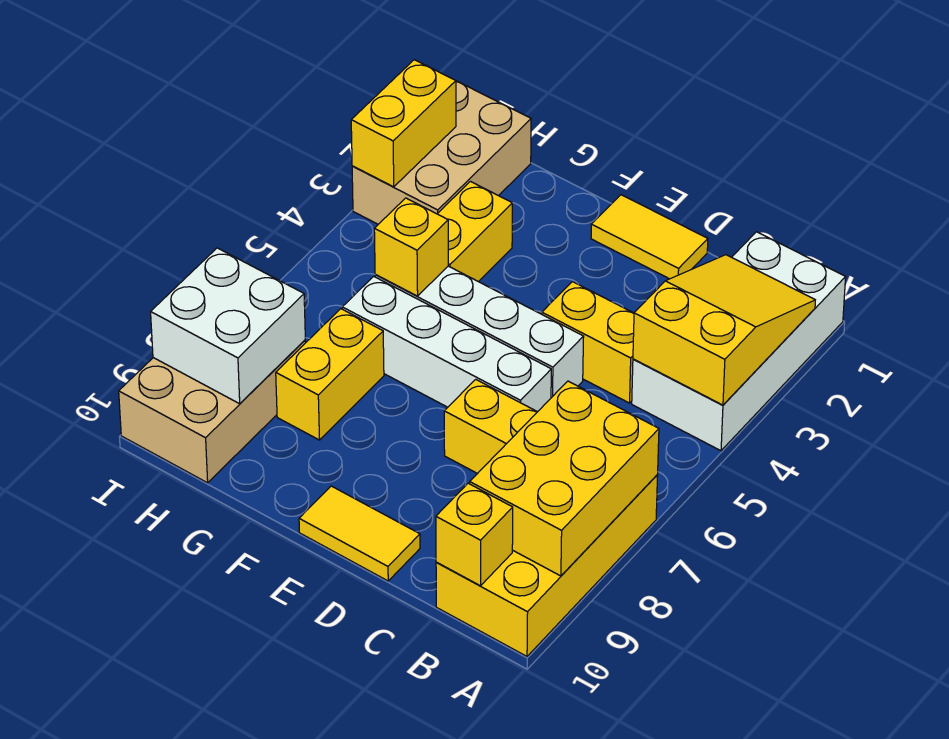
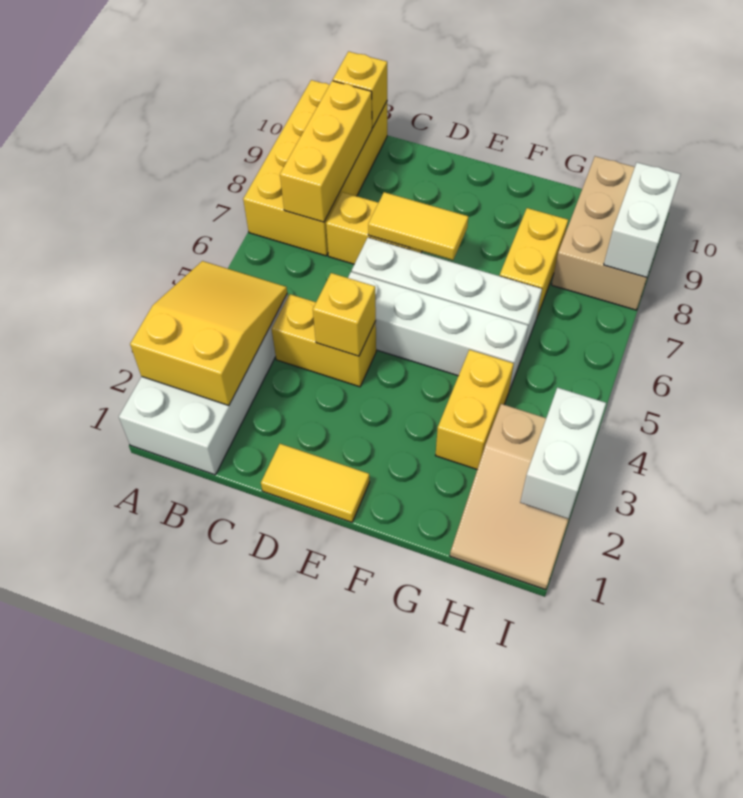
yellow slope A2:B4 level 2 top 4 -> yellow slope A2:B4 level 2 top 2
yellow brick A7:B9 level 2 -> yellow brick B7:B9 level 2
yellow tile D10:E10 level 1 -> yellow tile D7:E7 level 2
yellow brick G5 level 2 -> yellow brick D4 level 2
tan brick H1:I3 level 1 -> tan slope H1:I3 level 1 top 3
white brick H8:I9 level 2 -> white brick I8:I9 level 2
yellow brick I2:I3 level 2 -> white brick I2:I3 level 2

